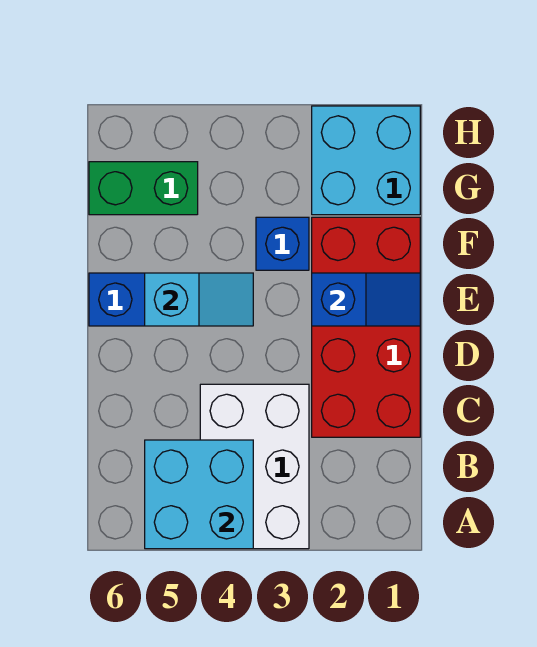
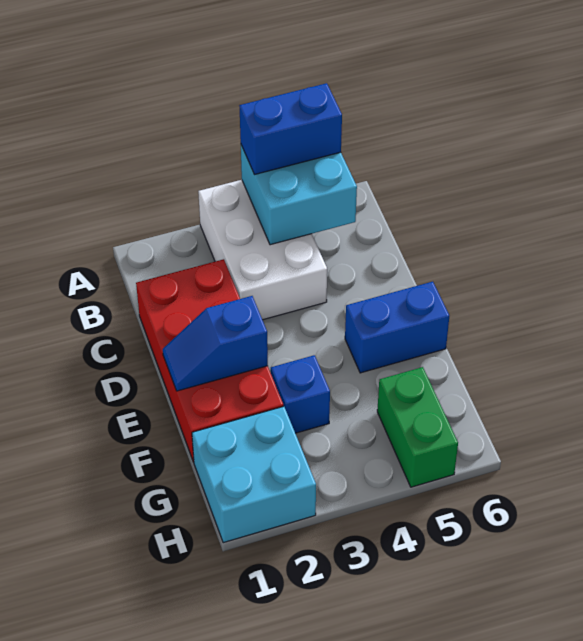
none -> blue brick A4:A5 level 3
cyan slope E4:E5 level 2 top 5 -> none
green brick G5:G6 level 1 -> green brick G5:H5 level 1

